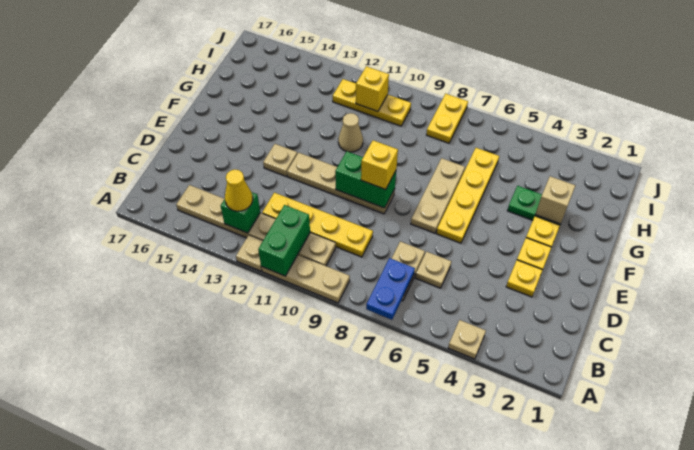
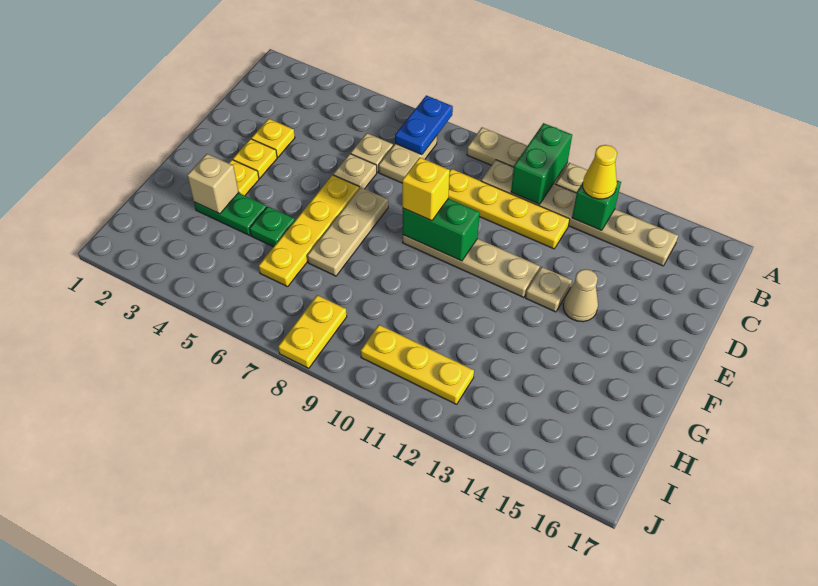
tan plate A4 level 1 -> tan plate D6 level 1
none -> green plate G5 level 1
tan cone G11 level 1 -> tan cone E14 level 1
yellow brick I11 level 2 -> none

